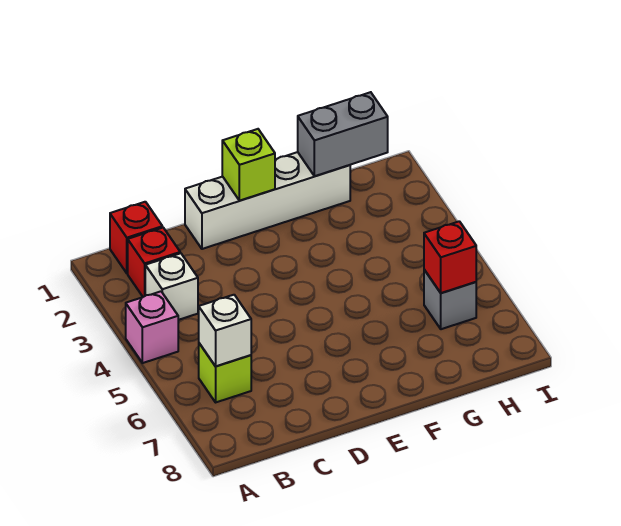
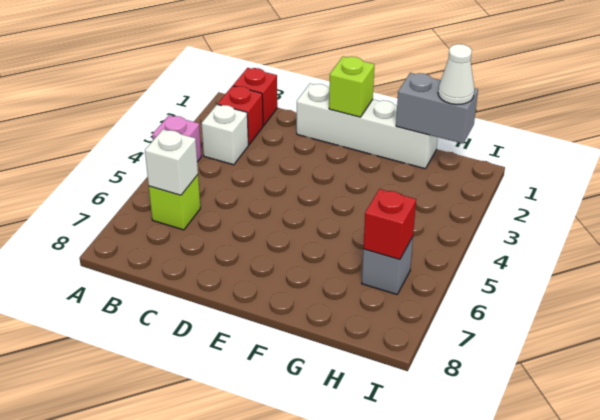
none -> white cone H1 level 3

